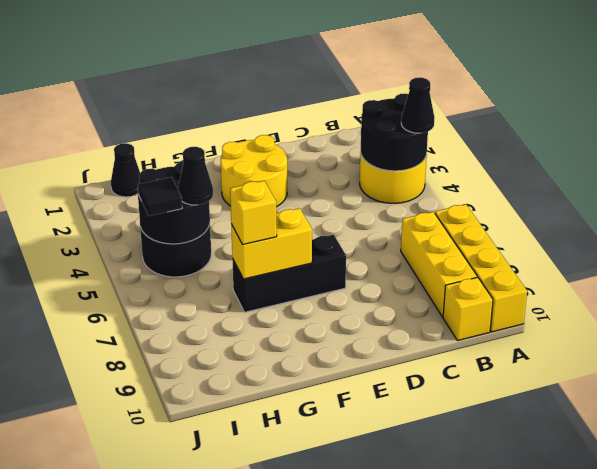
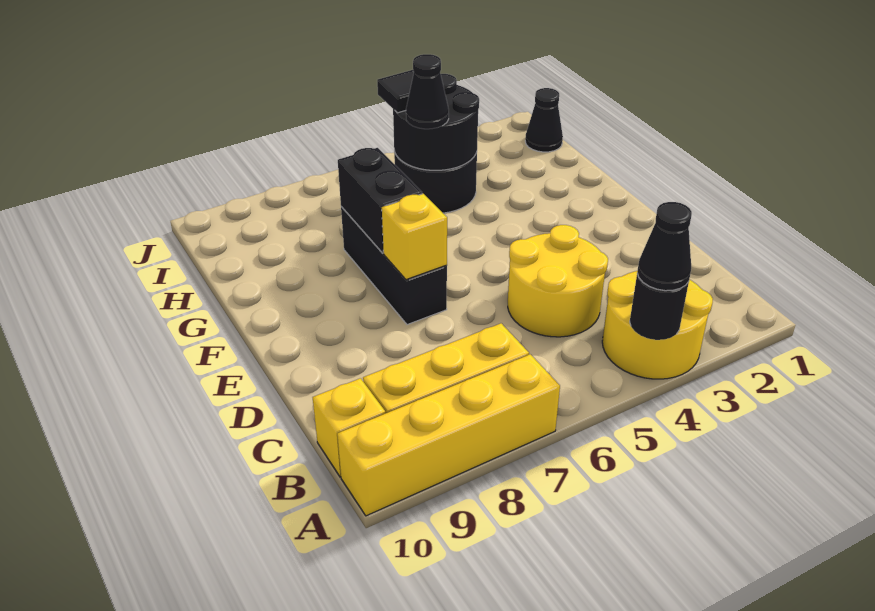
black round brick A3:B4 level 2 -> black round brick A4 level 2
yellow round brick E2:F3 level 1 -> yellow round brick C4:D5 level 1
yellow brick F7:G7 level 2 -> black brick F7:G7 level 2
yellow brick G7 level 3 -> yellow brick E7 level 2

